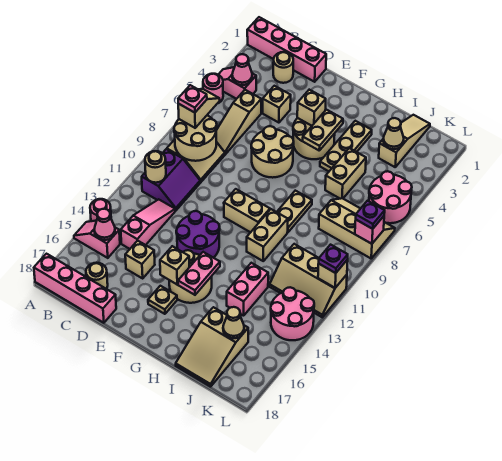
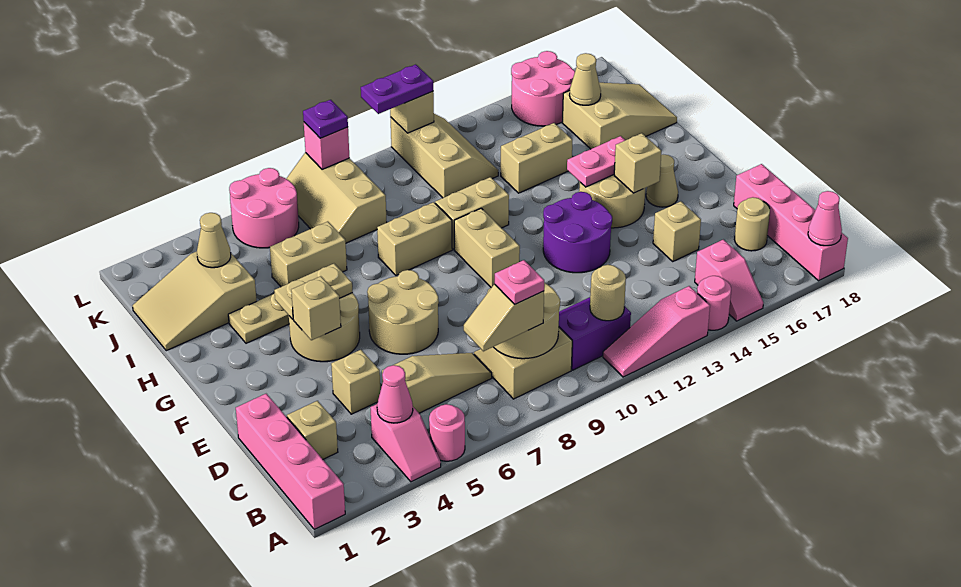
pink cone B15 level 2 -> pink cone A18 level 2
tan round brick C2 level 1 -> tan brick C2 level 1
pink slope C12:C14 level 1 top 14 -> pink slope A11:A13 level 1 top 13
tan plate F16 level 1 -> tan cone F16 level 1
tan plate H8:H9 level 1 -> tan brick H8:H9 level 1
pink brick I13:I14 level 1 -> tan brick I13:I14 level 1
tan slope J1:J3 level 1 top 3 -> tan slope I1:J3 level 1 top 3
pink round brick K13:L14 level 1 -> pink round brick K15:L16 level 1
purple plate L11 level 3 -> purple plate L10:L11 level 3

